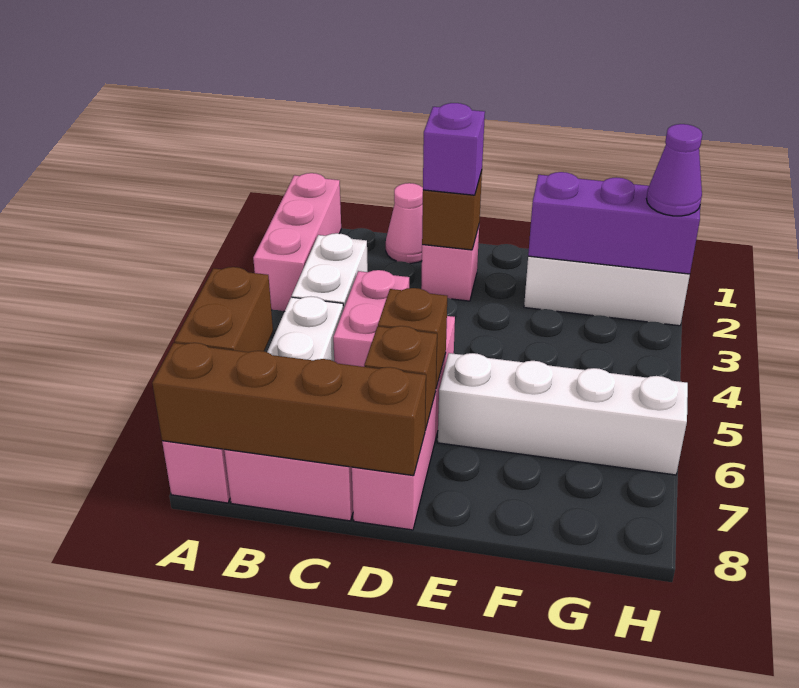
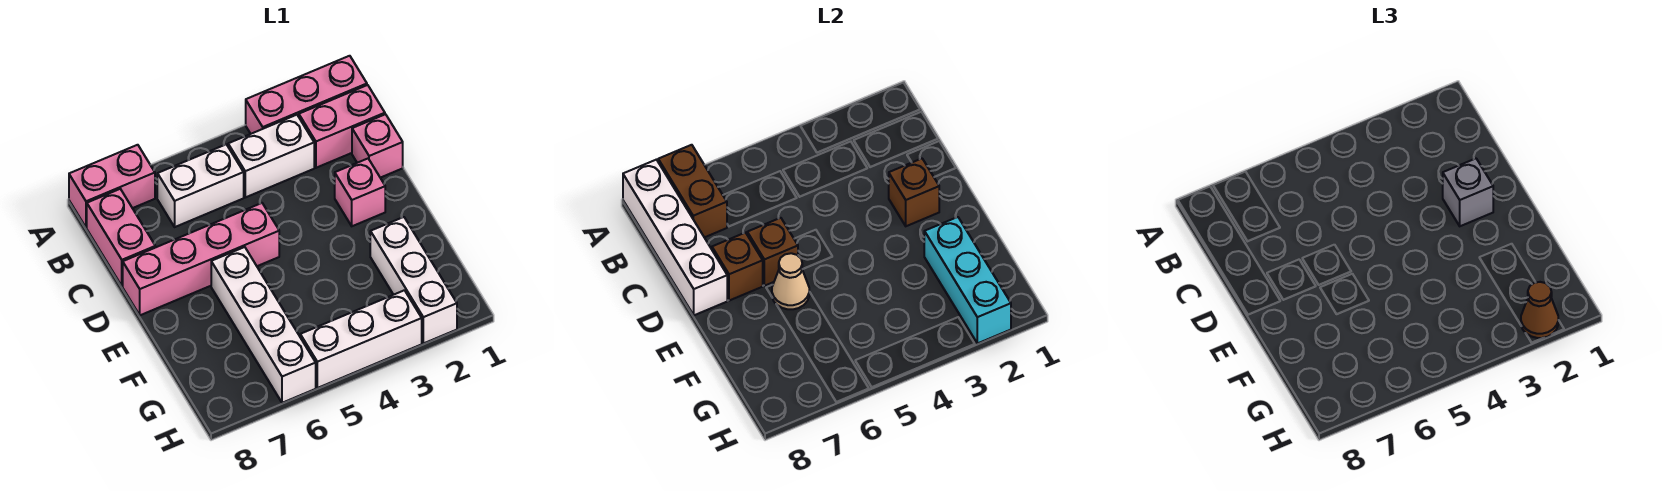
brown brick A6:A7 level 2 -> brown brick A7:B7 level 2
brown brick A8:D8 level 2 -> white brick A8:D8 level 2
pink cone C1 level 1 -> pink brick C1 level 1
pink brick C4:C5 level 1 -> pink brick B1:B2 level 1
purple brick D2 level 3 -> grey brick D2 level 3
none -> tan cone E6 level 2
purple brick F2:H2 level 2 -> cyan brick F2:H2 level 2
purple cone H2 level 3 -> brown cone H2 level 3
none -> white brick H3:H5 level 1

